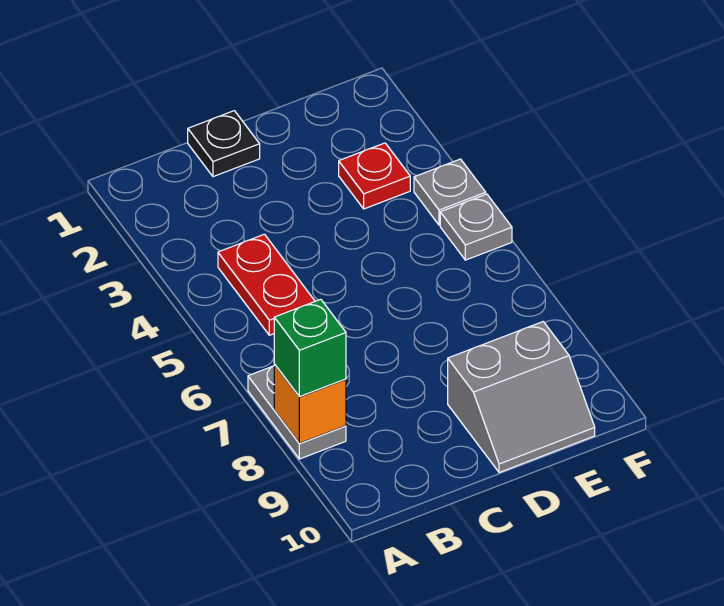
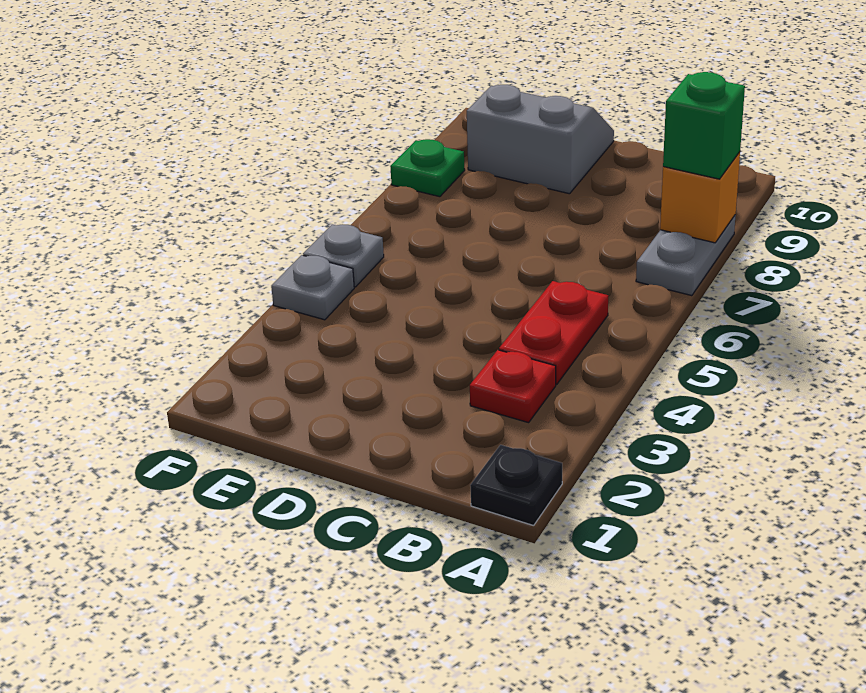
black plate C1 level 1 -> black plate A1 level 1
red plate E3 level 1 -> red plate B3 level 1
none -> green plate F8 level 1

